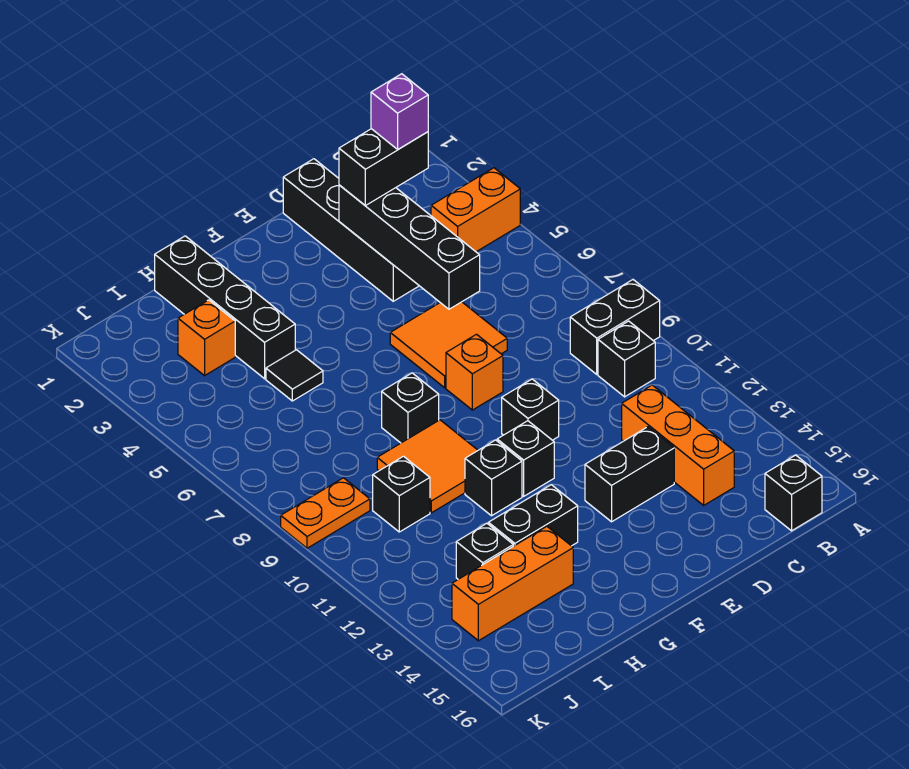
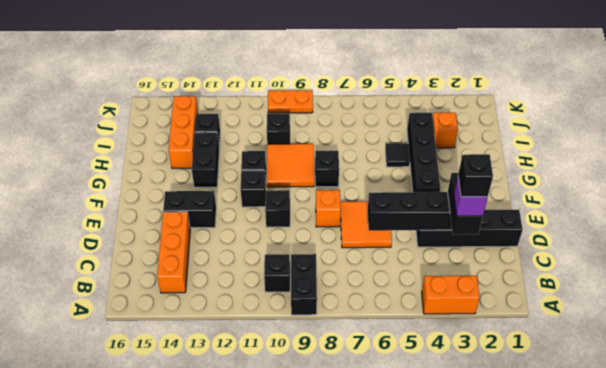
orange brick A4:B4 level 1 -> orange brick A3:A4 level 1
black brick B16 level 1 -> black brick C3 level 5
orange brick C12:C14 level 1 -> orange brick B14:D14 level 1
black brick D13:E13 level 1 -> black brick E13:E14 level 1
black brick H1:H4 level 1 -> black brick F4:I4 level 1
orange plate J9:K9 level 1 -> orange plate K9:K10 level 1

